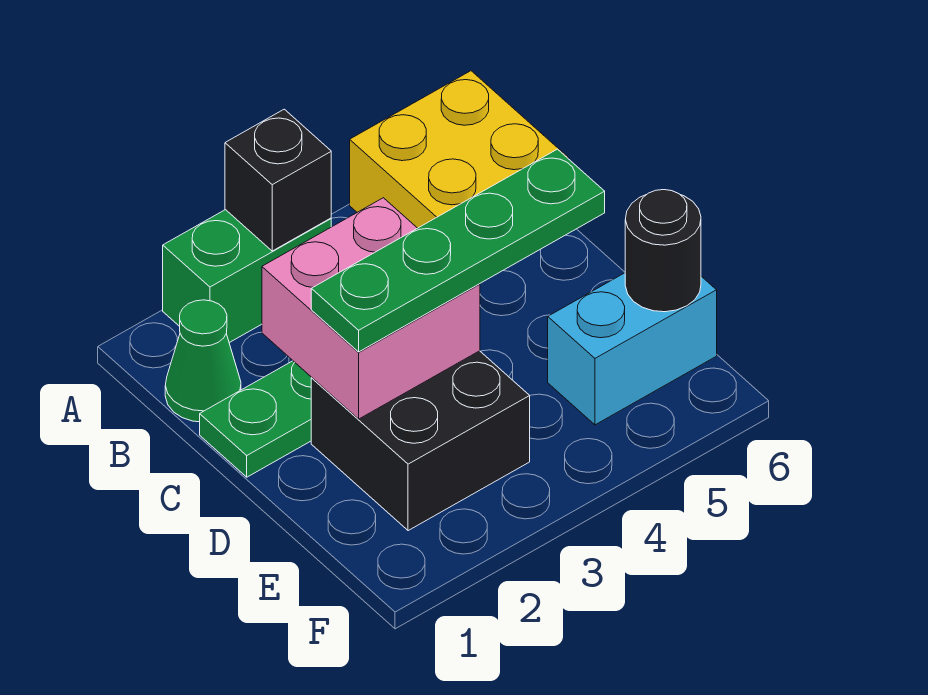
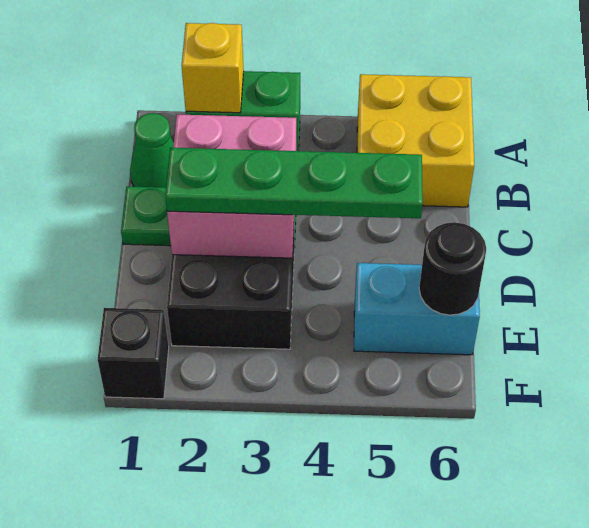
none -> yellow brick A2 level 2
black brick A3 level 2 -> black brick F1 level 1

